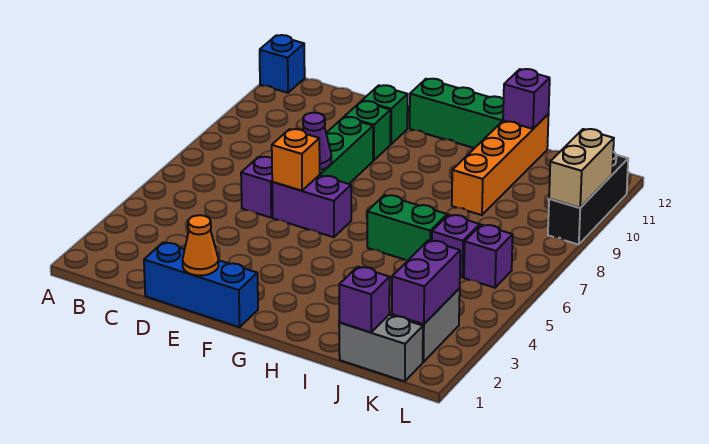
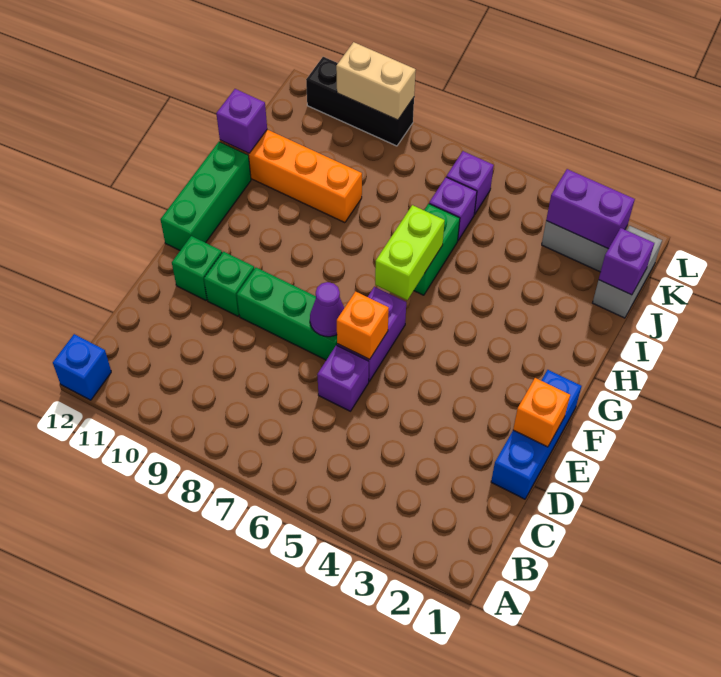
orange cone E1 level 2 -> orange brick E1 level 2
none -> lime brick G6:H6 level 2

